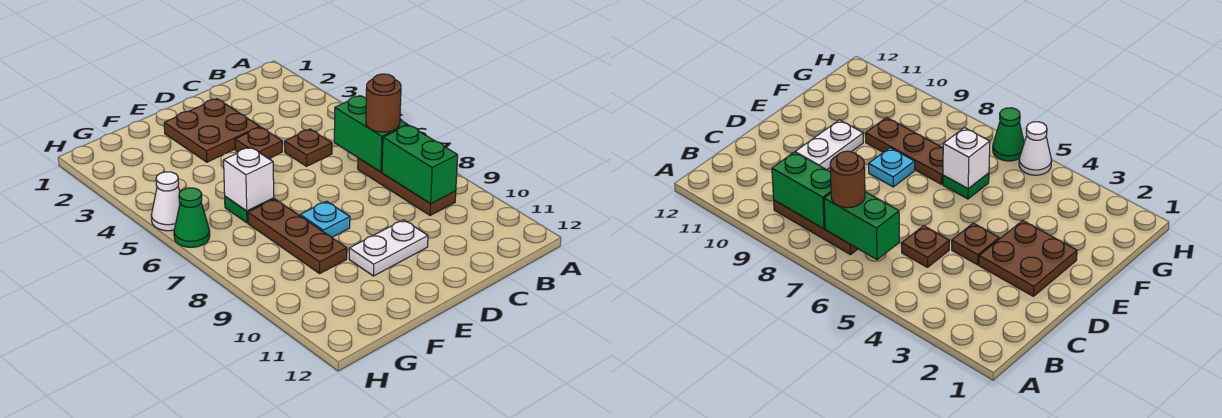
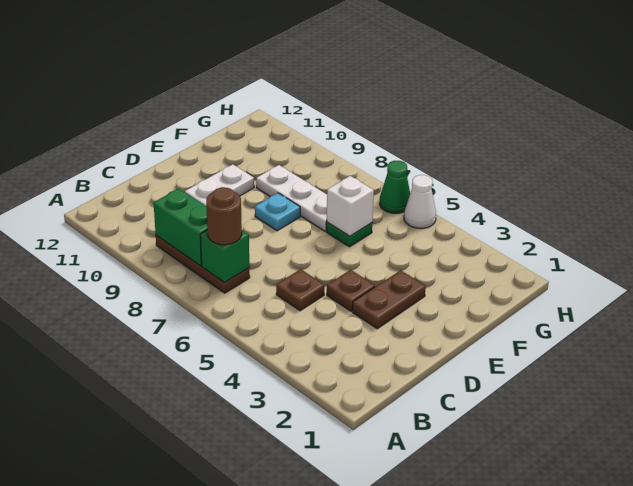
green brick B6:B7 level 2 -> green brick B7 level 2
brown plate D2:E3 level 1 -> brown plate D3:E3 level 1
brown plate F7:F9 level 1 -> white plate F7:F9 level 1

